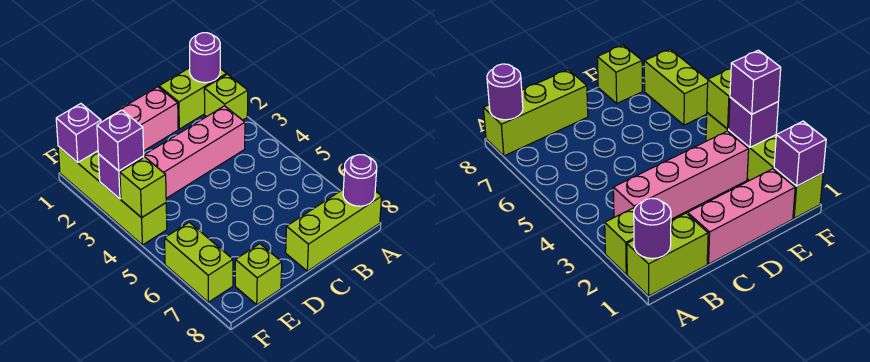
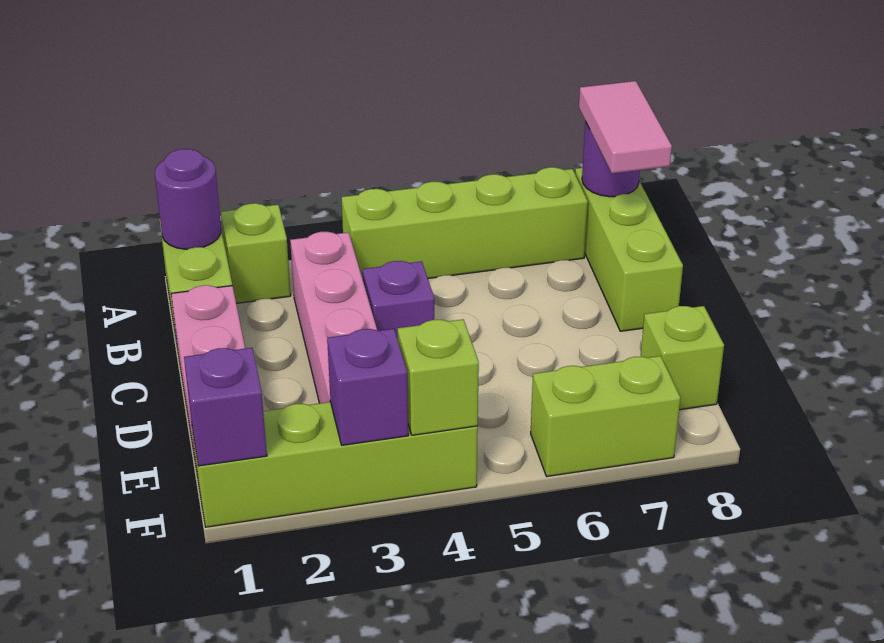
none -> lime brick A4:A7 level 1
none -> pink tile A8:B8 level 3
purple brick F3 level 3 -> purple brick C4 level 1

